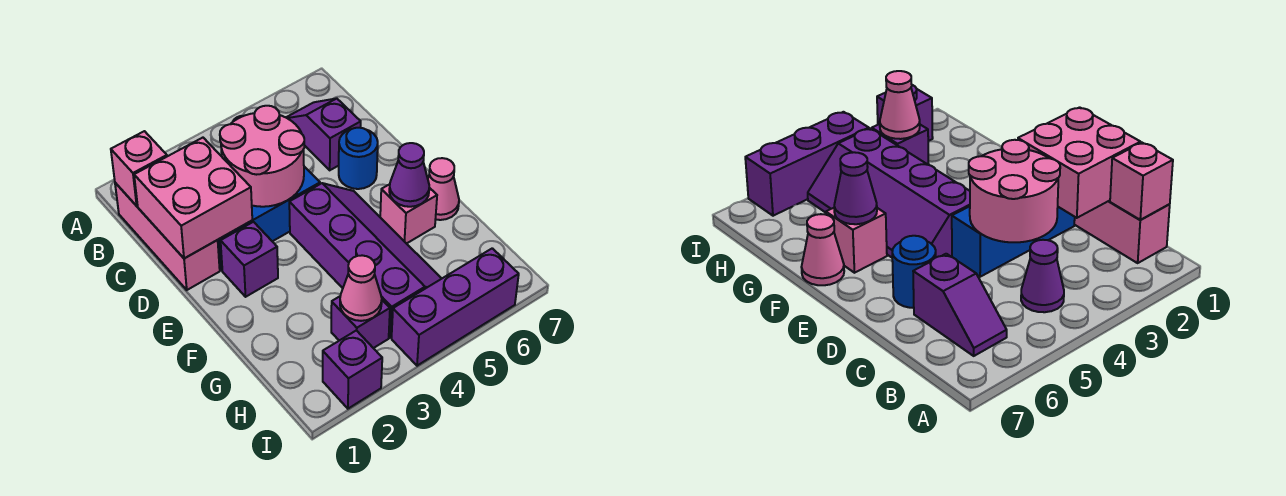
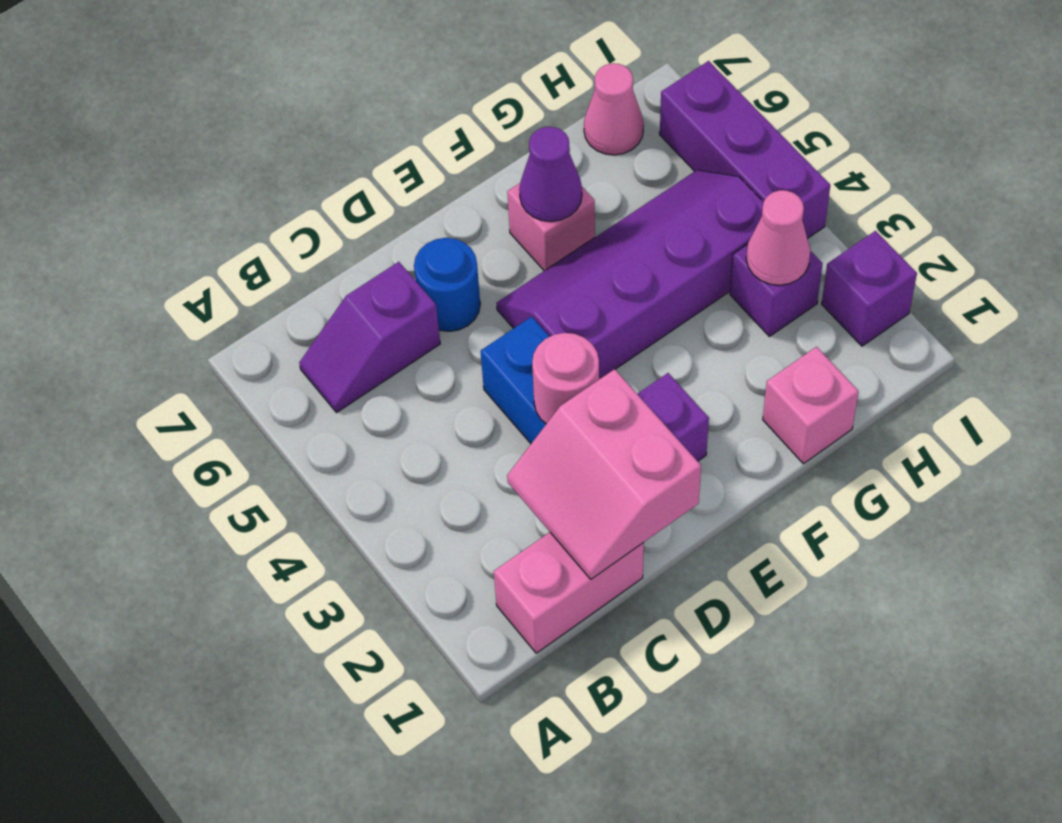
pink brick B1:D1 level 1 -> pink brick B1:C1 level 1
pink brick B1 level 2 -> pink brick G1 level 1
purple cone B4 level 1 -> none
pink brick C1:D2 level 2 -> pink slope C1:D2 level 2 top D
pink round brick C3:D4 level 2 -> pink round brick D3 level 2
pink cone F7 level 1 -> pink cone H7 level 1

